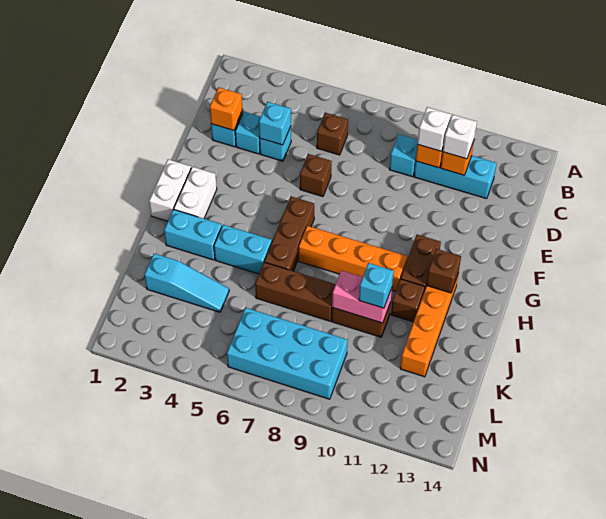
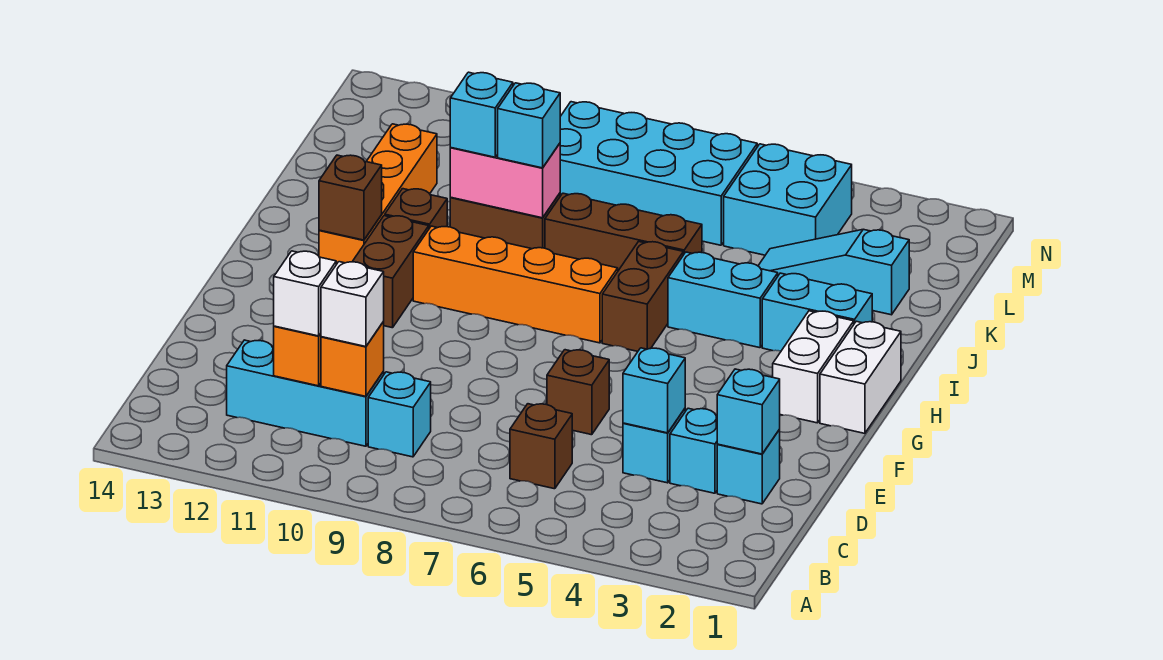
orange brick D2 level 2 -> cyan brick D2 level 2
brown brick G6:I6 level 1 -> brown brick H6:I6 level 1
none -> cyan brick J9 level 3
none -> cyan brick L4:M5 level 1

